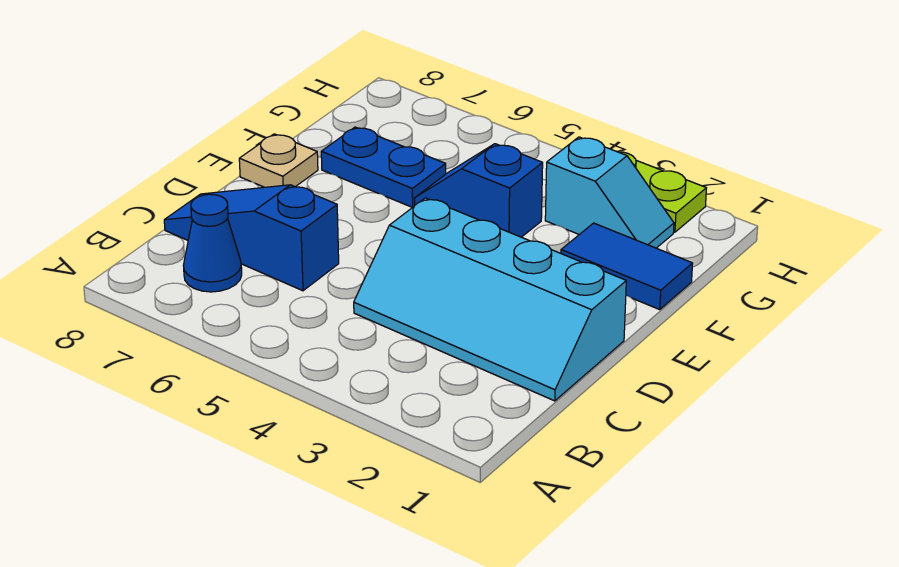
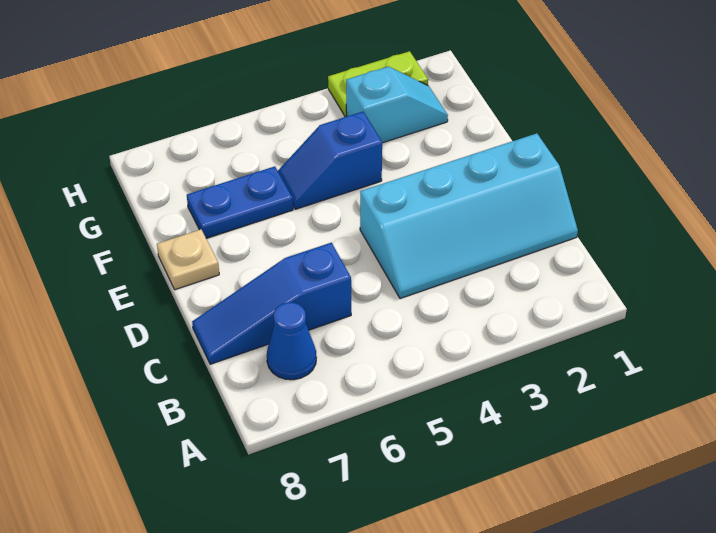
blue tile F1:F2 level 1 -> none

